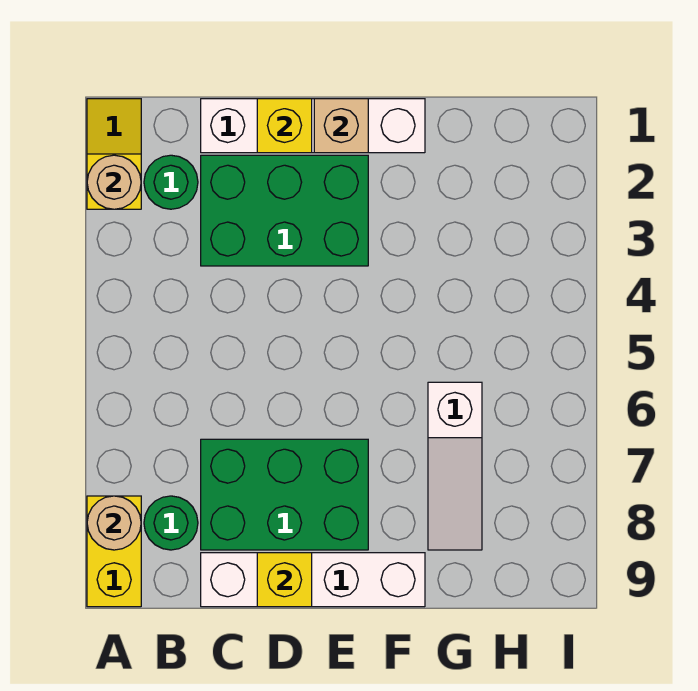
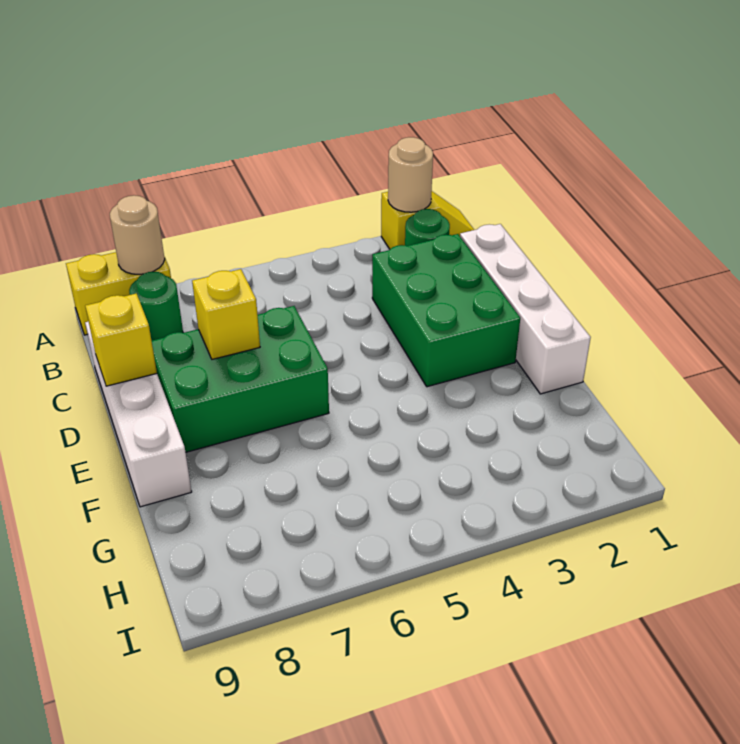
green brick C7:E8 level 1 -> green brick D6:E8 level 1
yellow brick D1 level 2 -> yellow brick D7 level 2
tan brick E1 level 2 -> none
white slope G6:G8 level 1 top 6 -> none

